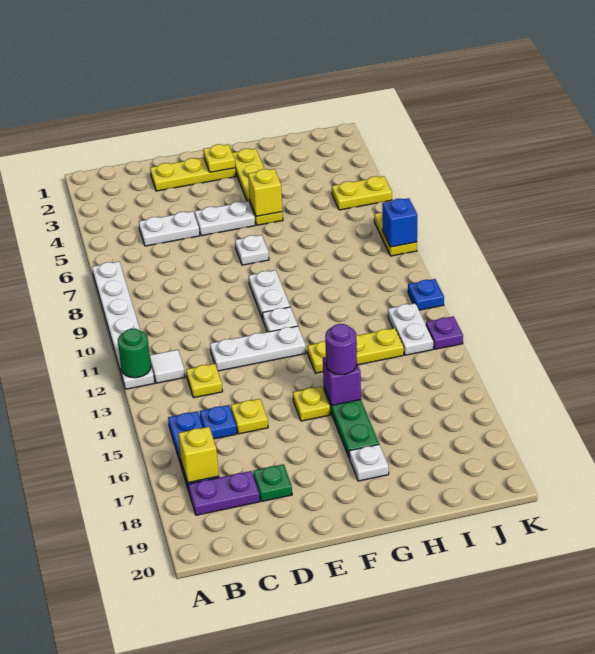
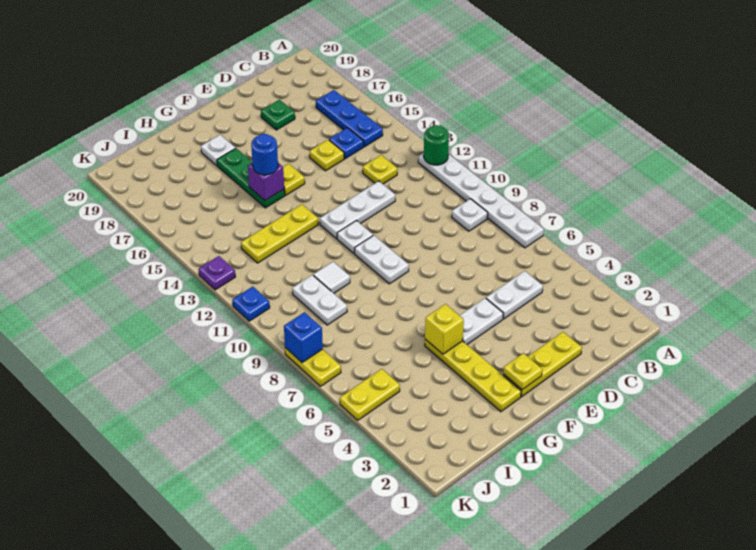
white tile B12 level 1 -> white tile H10 level 1
yellow brick B17 level 2 -> none
purple plate B18:C18 level 1 -> none
white plate F7 level 1 -> white plate B9 level 1
purple round brick G15 level 3 -> blue round brick G15 level 3
white plate J12:J13 level 1 -> white plate I9:I10 level 1

